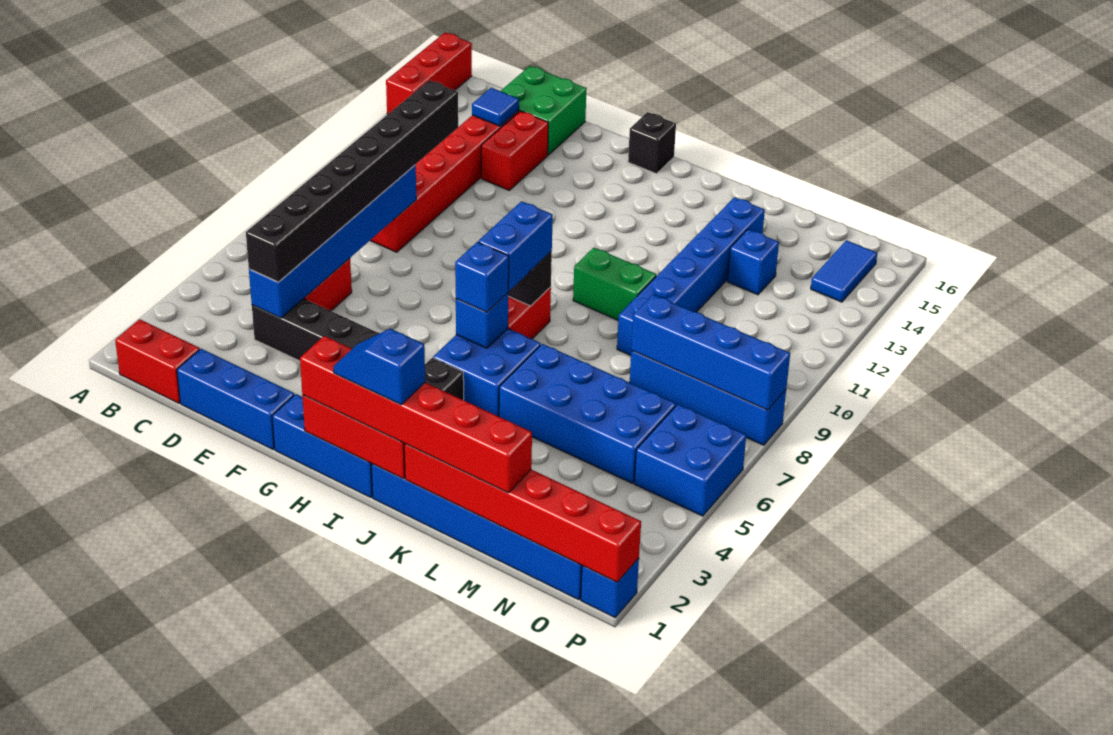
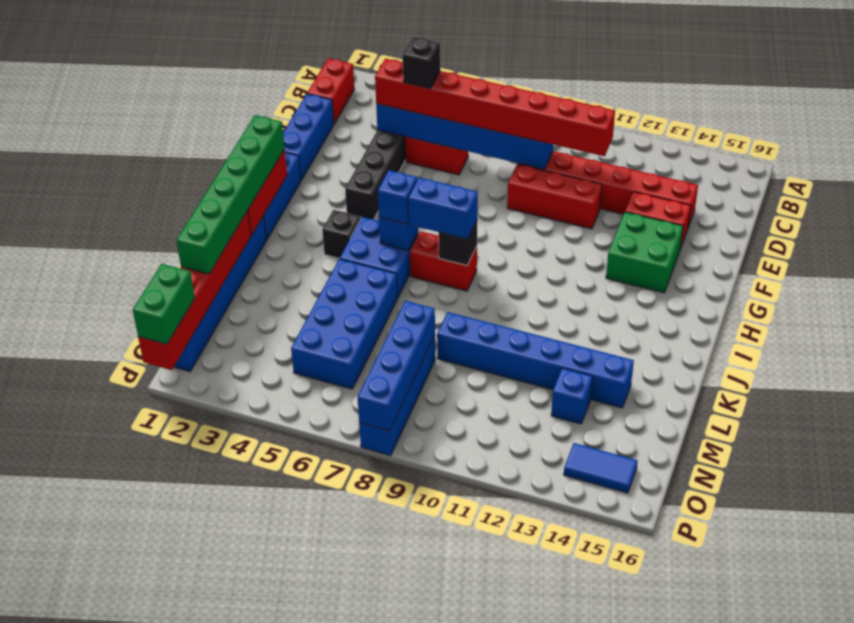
red brick A14:A16 level 1 -> red brick E9:E11 level 1
black brick D4:D11 level 3 -> red brick D4:D11 level 3
blue tile D14 level 2 -> none
green brick D15:E16 level 1 -> green brick F13:G14 level 1
red brick H1:M1 level 3 -> green brick H1:M1 level 3
black brick H16 level 1 -> black brick D5 level 4
blue slope I1:J1 level 4 top J -> none
green brick J10:K10 level 1 -> green brick O1:P1 level 3
blue brick O5:P6 level 1 -> none
blue brick P1 level 1 -> none

